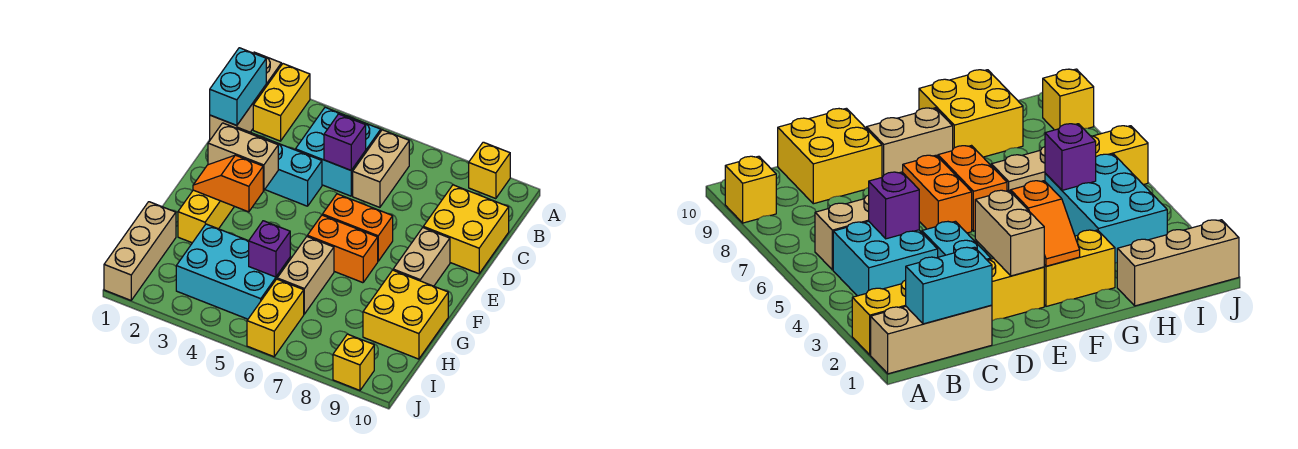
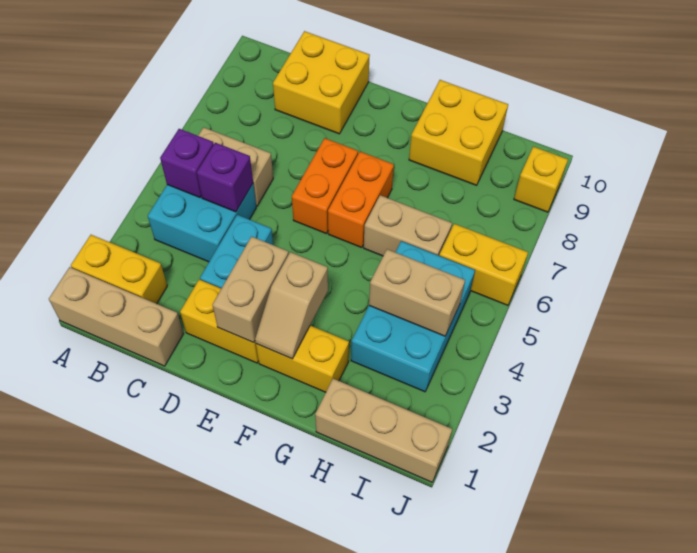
yellow brick A9 level 1 -> none
cyan brick B1:C1 level 2 -> none
tan brick E9:F9 level 1 -> tan brick H4:I4 level 2
orange slope F2:F3 level 2 top 3 -> tan slope F2:F3 level 2 top 3
purple brick H5 level 2 -> purple brick B5 level 2

